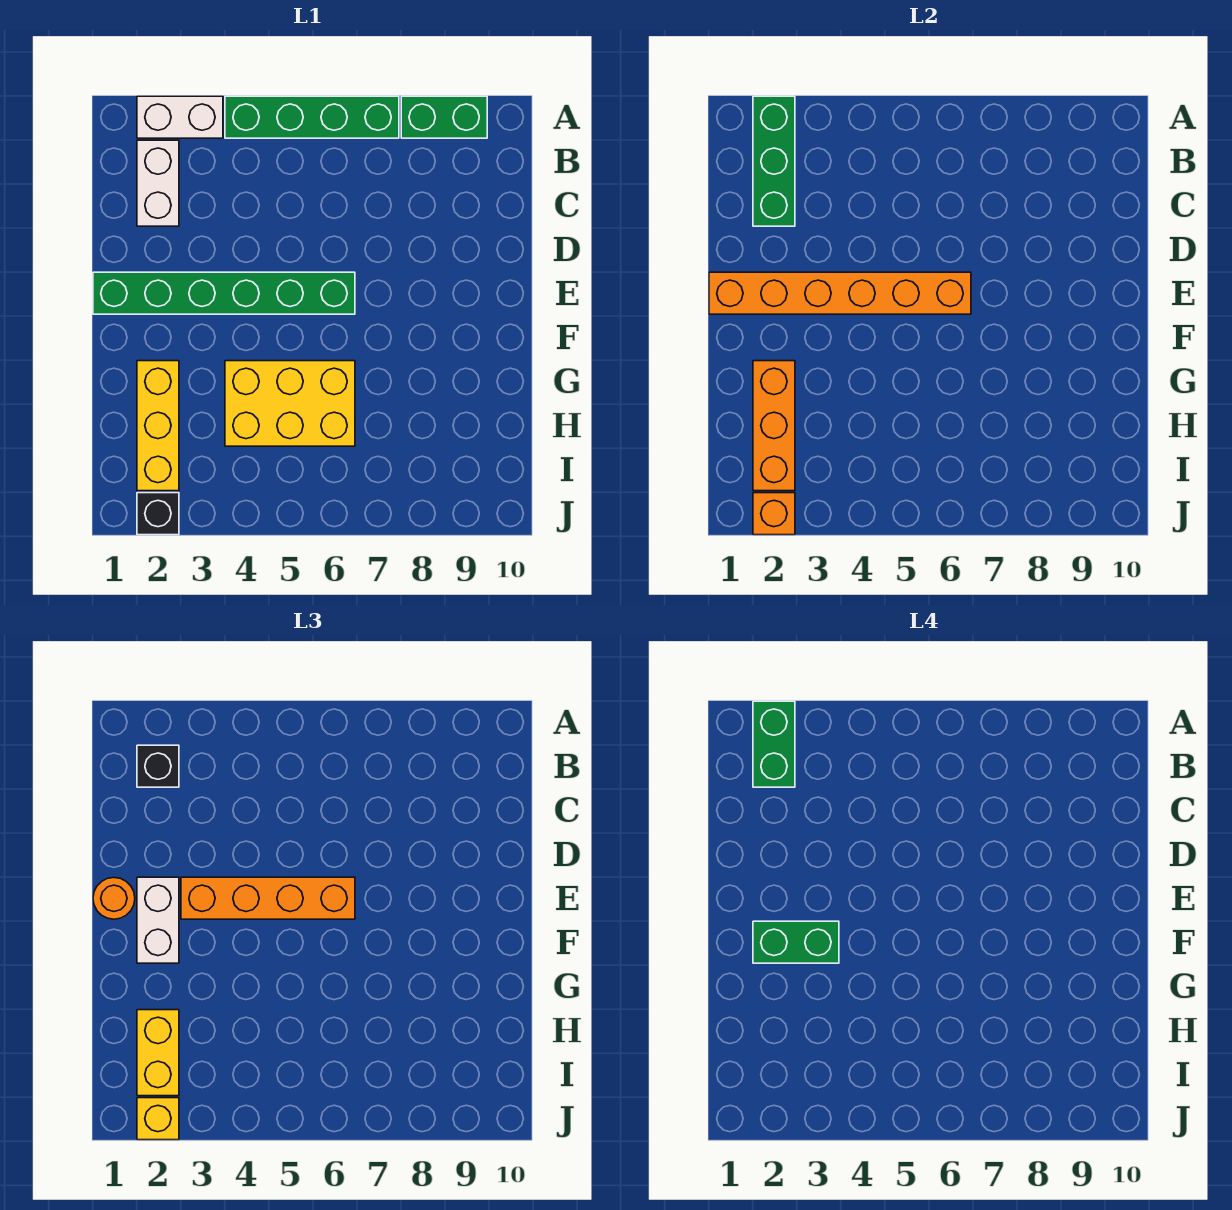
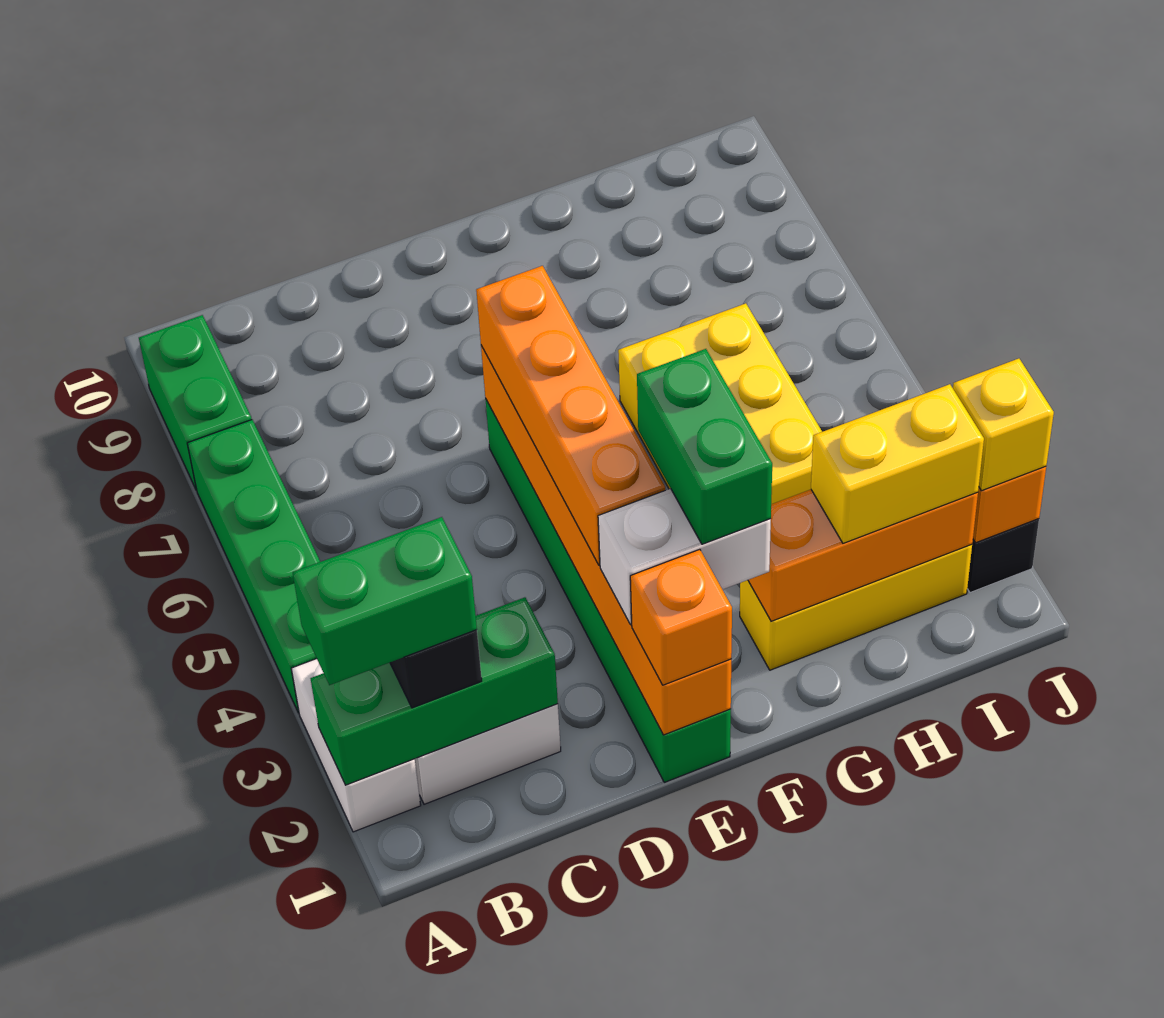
orange round brick E1 level 3 -> orange brick E1 level 3

